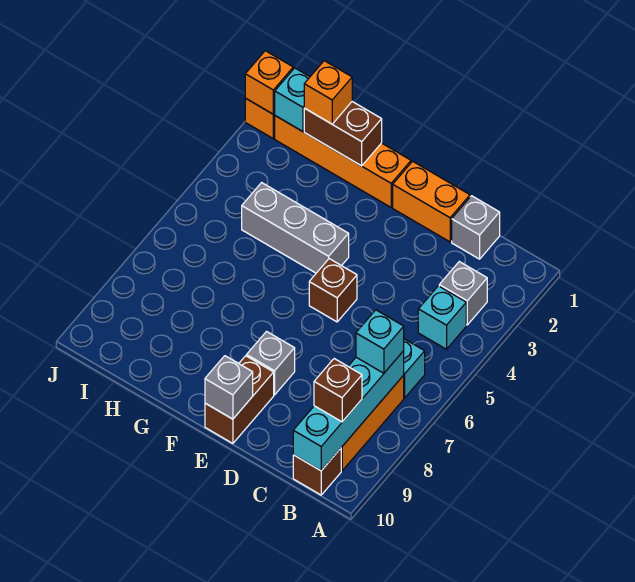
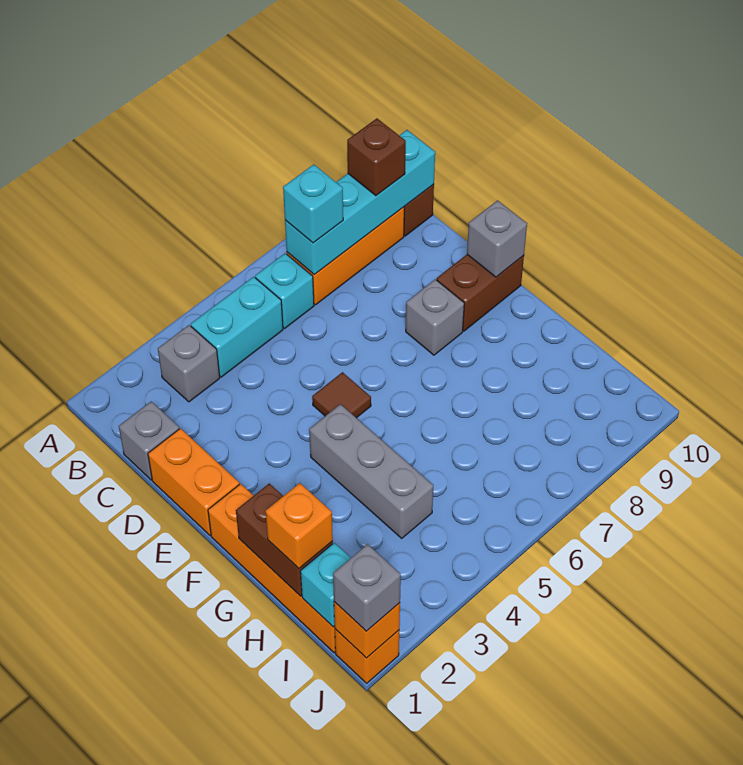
cyan brick B4 level 1 -> cyan brick B4:B5 level 1
brown brick E5 level 1 -> brown tile E5 level 1
none -> grey brick J1 level 3

